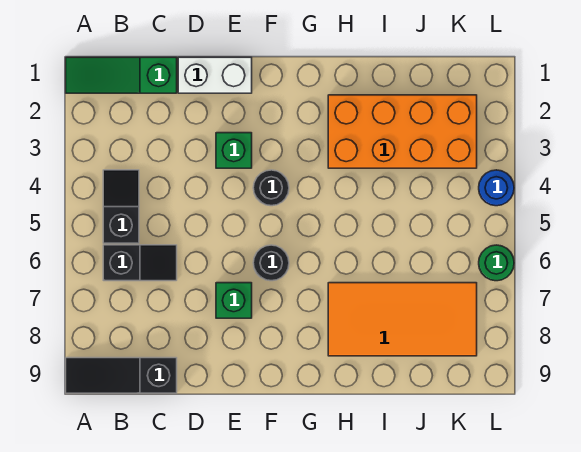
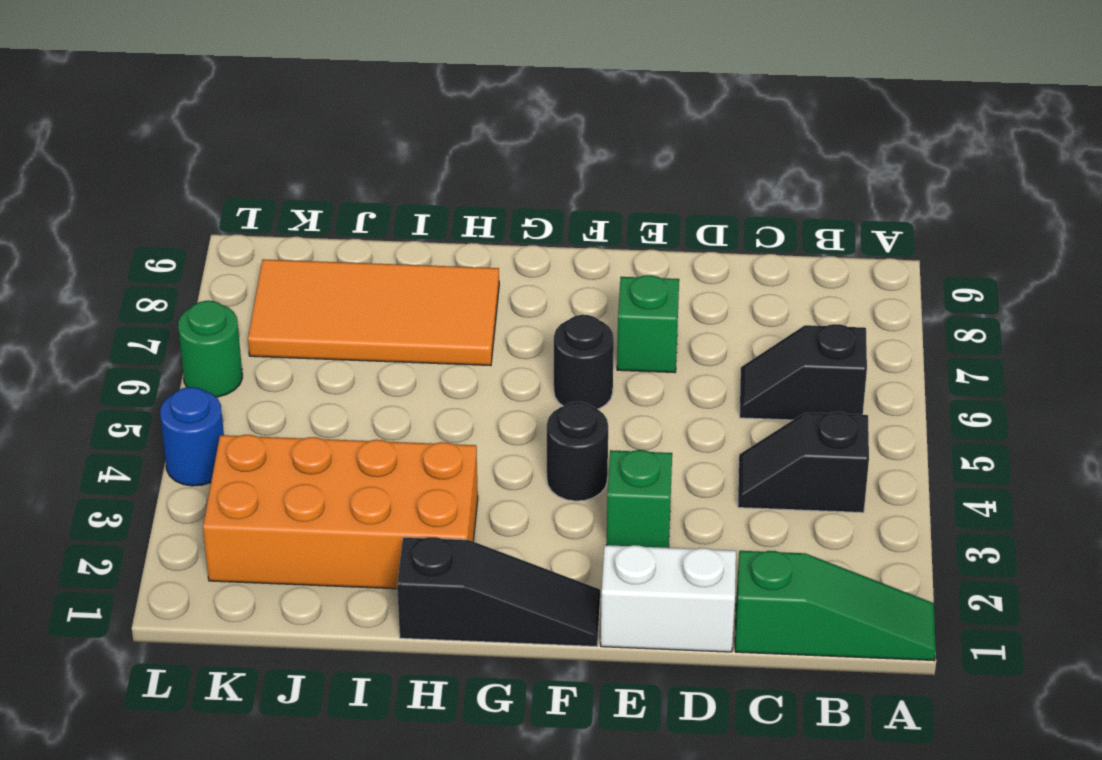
black slope A9:C9 level 1 top C -> black slope F1:H1 level 1 top H
black slope B4:B5 level 1 top 5 -> black slope B4:C4 level 1 top B

